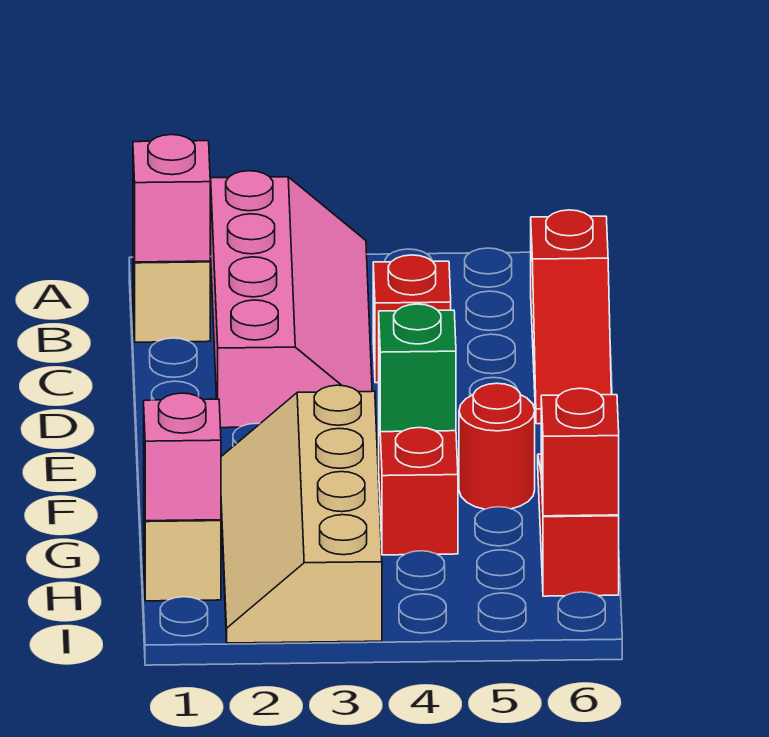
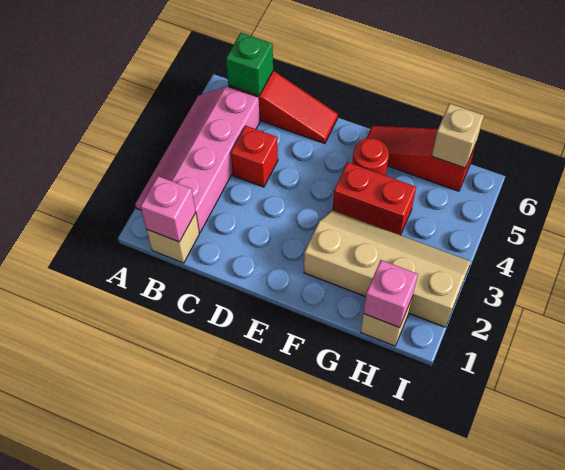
pink slope A2:D3 level 1 top 2 -> pink slope A2:B5 level 1 top B
tan slope F2:I3 level 1 top 3 -> tan slope F2:I3 level 1 top 2
green brick F4 level 2 -> green brick B6 level 2
red brick H6 level 2 -> tan brick H6 level 2

